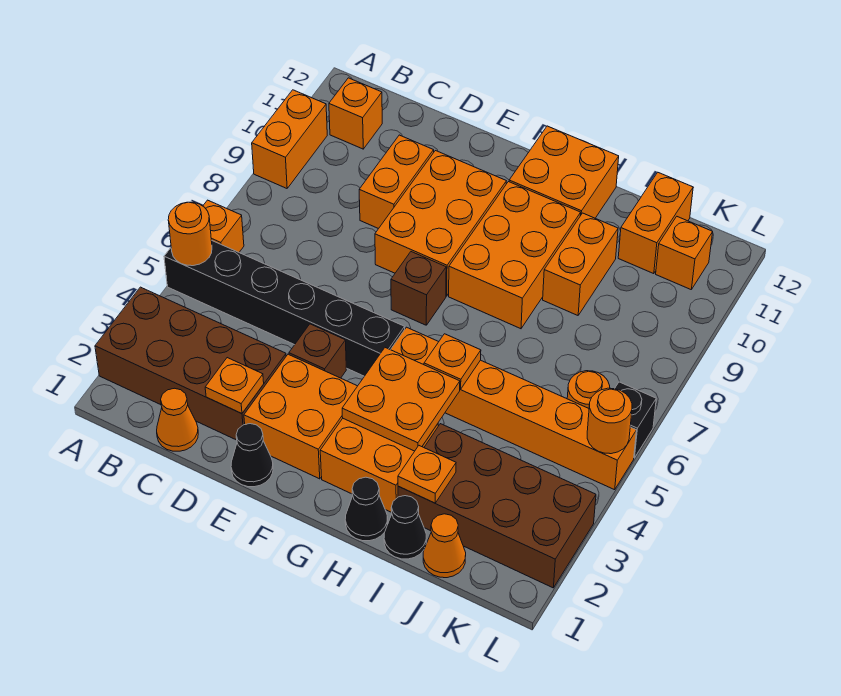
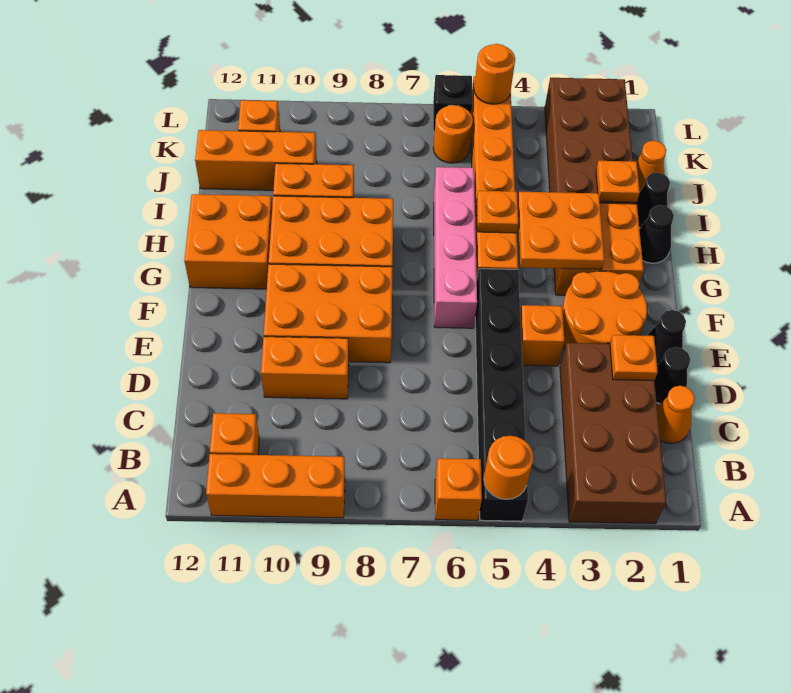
orange brick A9:A10 level 1 -> orange brick A9:A11 level 1
none -> black cone D1 level 1
orange brick E2:F3 level 1 -> orange round brick E2:F3 level 1
brown brick E4 level 1 -> orange brick E4 level 1
none -> pink brick F6:I6 level 1
brown brick F7 level 1 -> none
orange brick J11:J12 level 1 -> orange brick J10:J12 level 1

